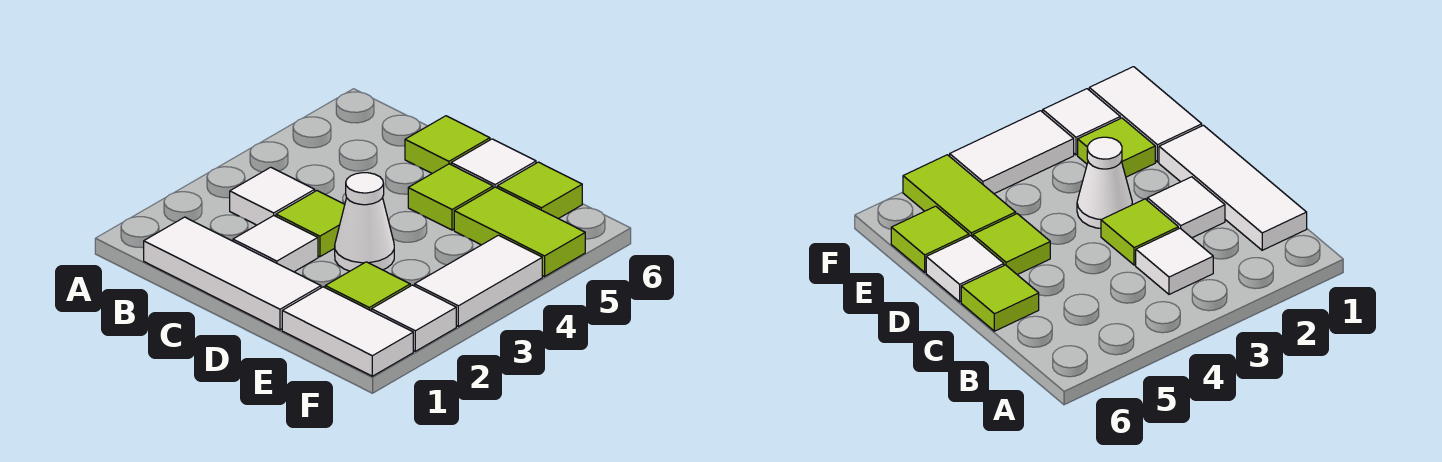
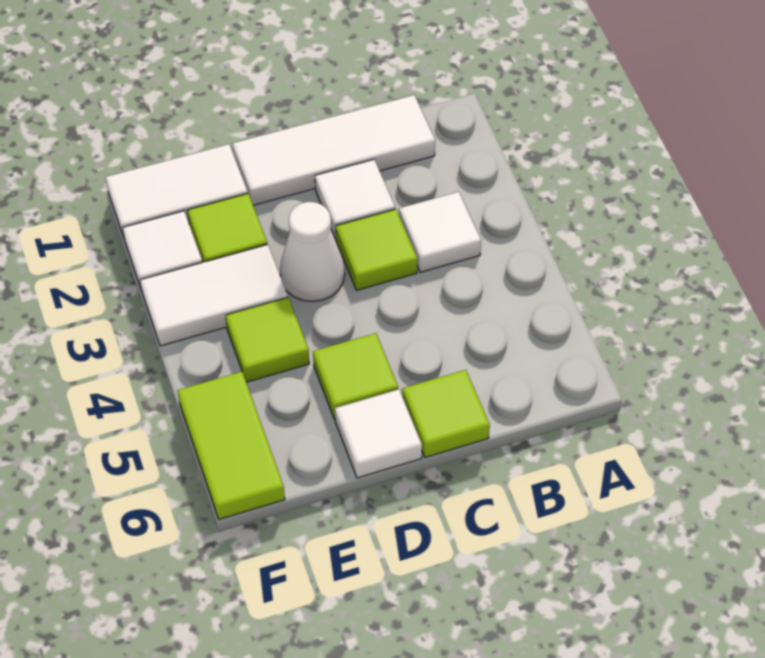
lime tile E5:F5 level 1 -> lime tile F5:F6 level 1
lime tile E6 level 1 -> lime tile E4 level 1
white tile F3:F4 level 1 -> white tile E3:F3 level 1

